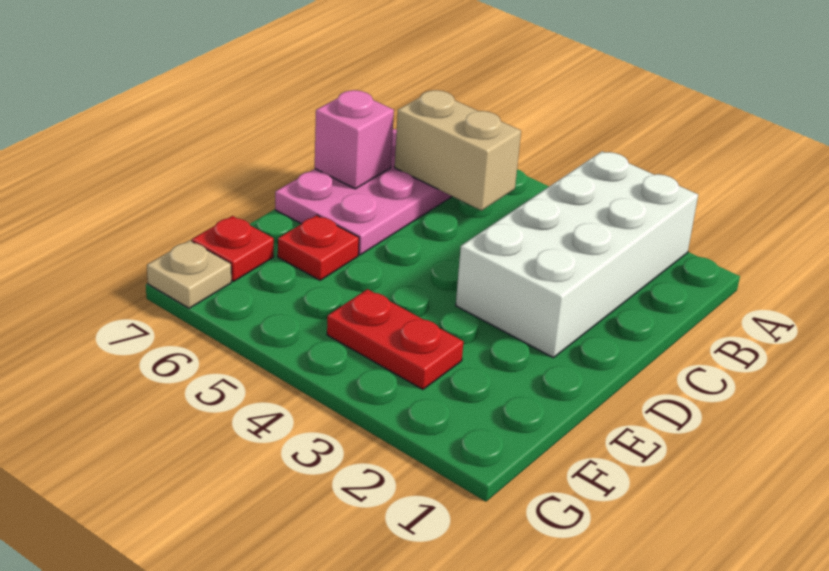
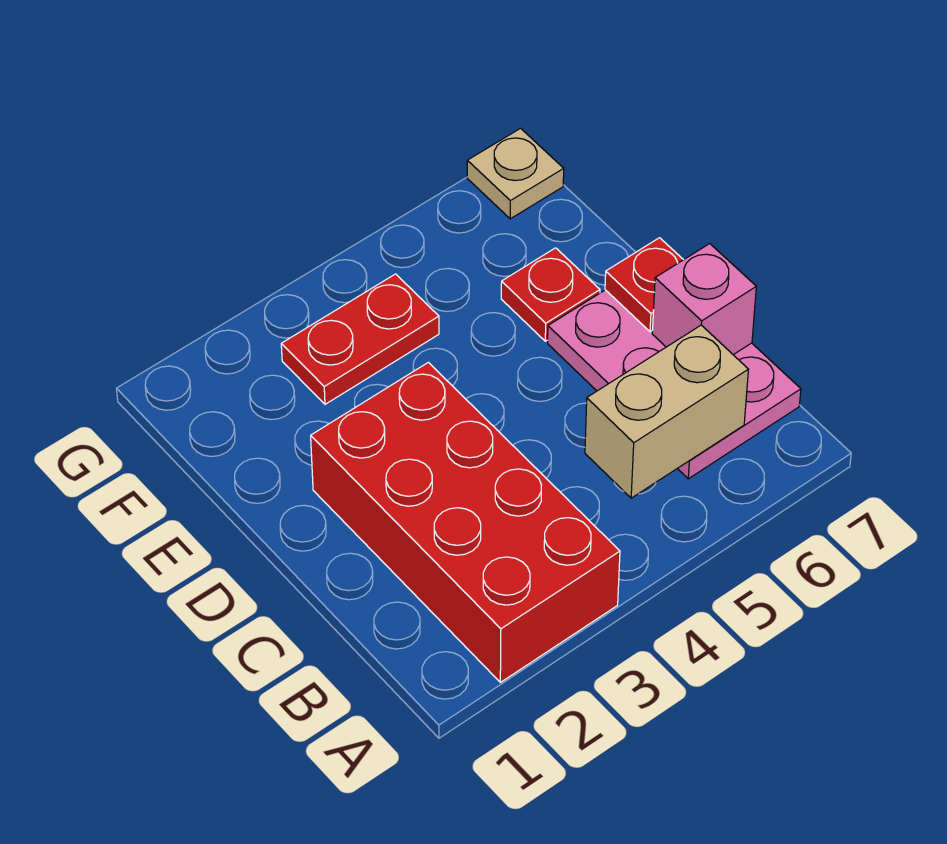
white brick A2:D3 level 1 -> red brick A2:D3 level 1
red plate F7 level 1 -> red plate D7 level 2

